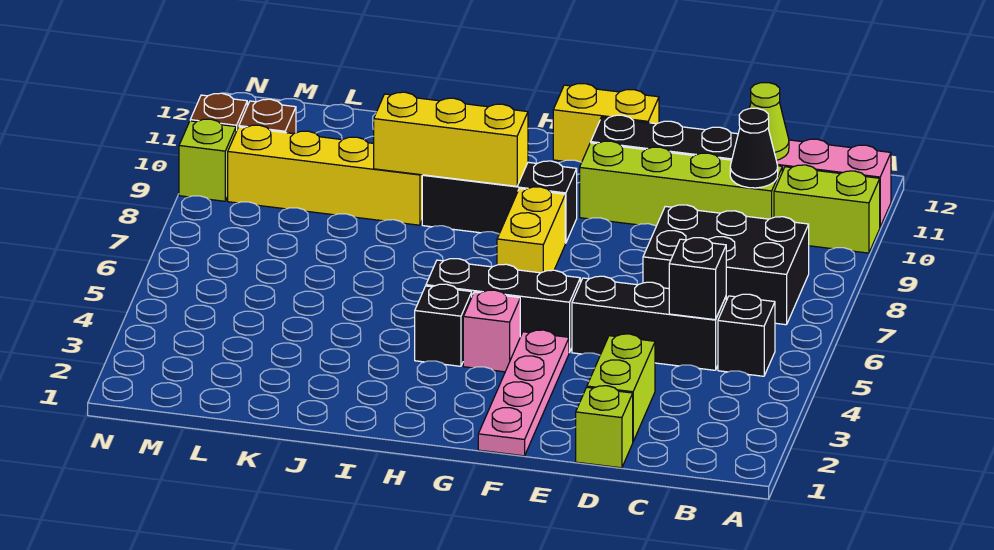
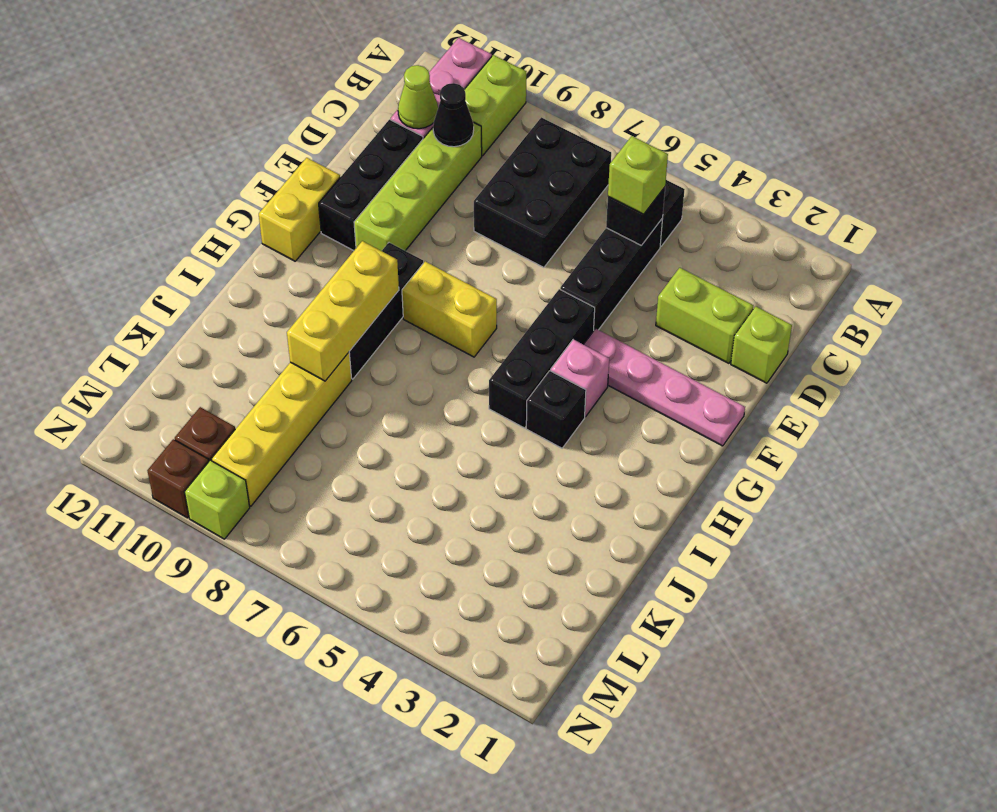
none -> lime brick C5 level 3

